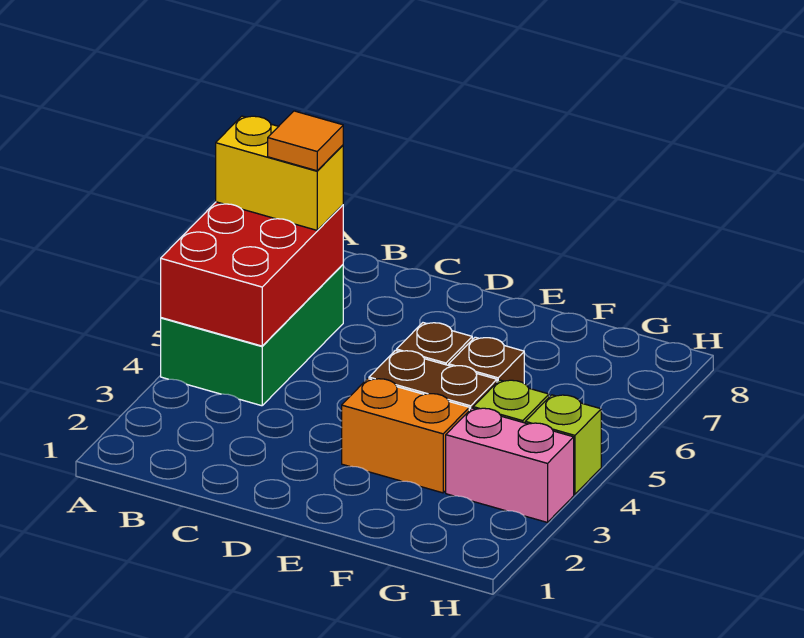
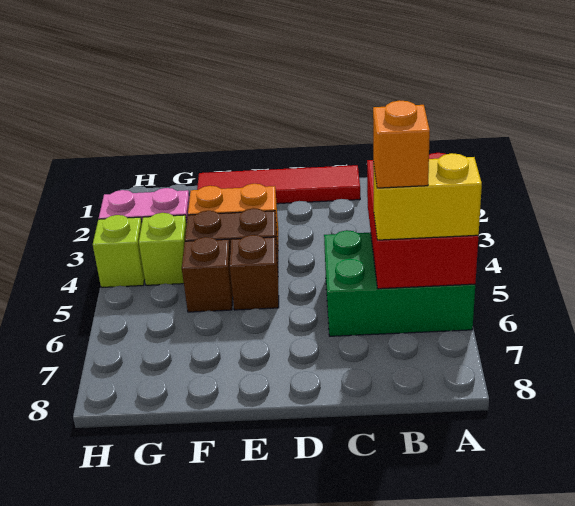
green brick A4:B6 level 1 -> green brick A5:C6 level 1
orange tile B6 level 4 -> orange brick B6 level 4
none -> red tile C1:F1 level 1

